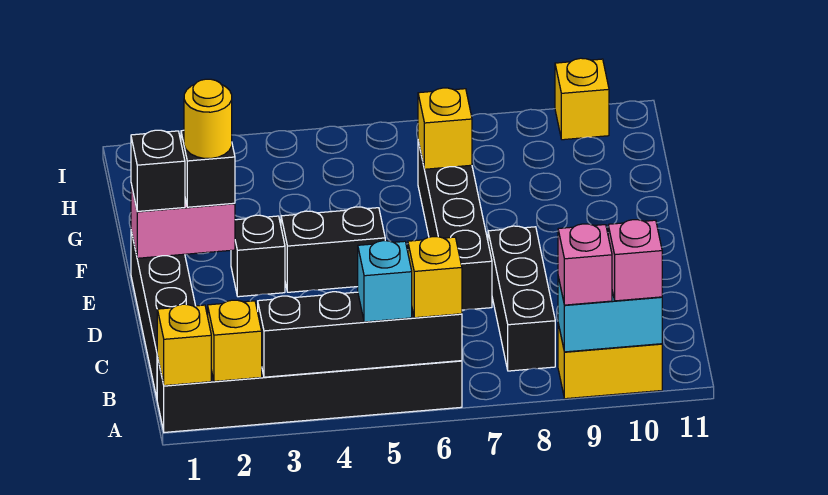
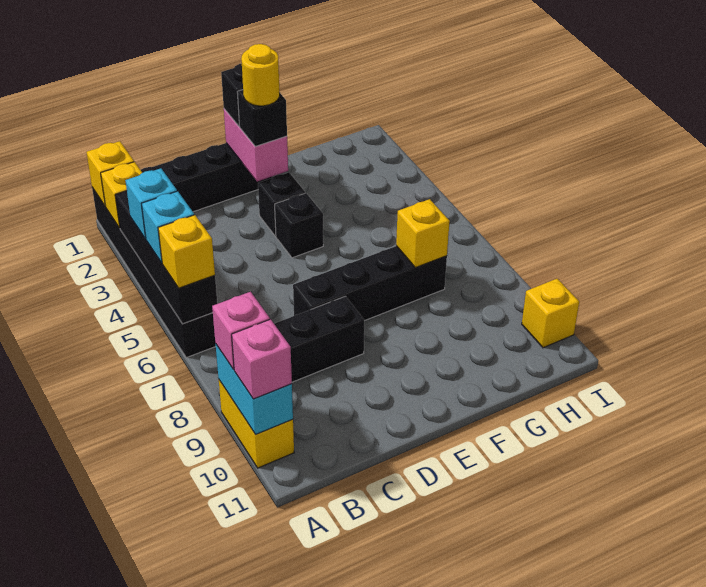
none -> cyan brick A4 level 3
black brick E4:E5 level 1 -> black brick E4 level 1

